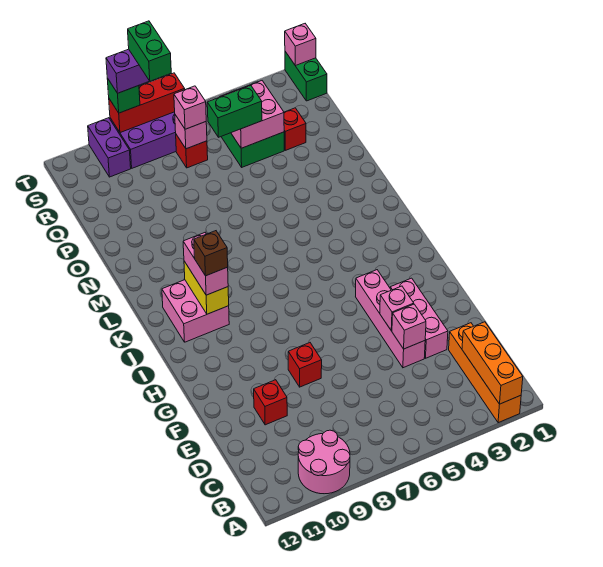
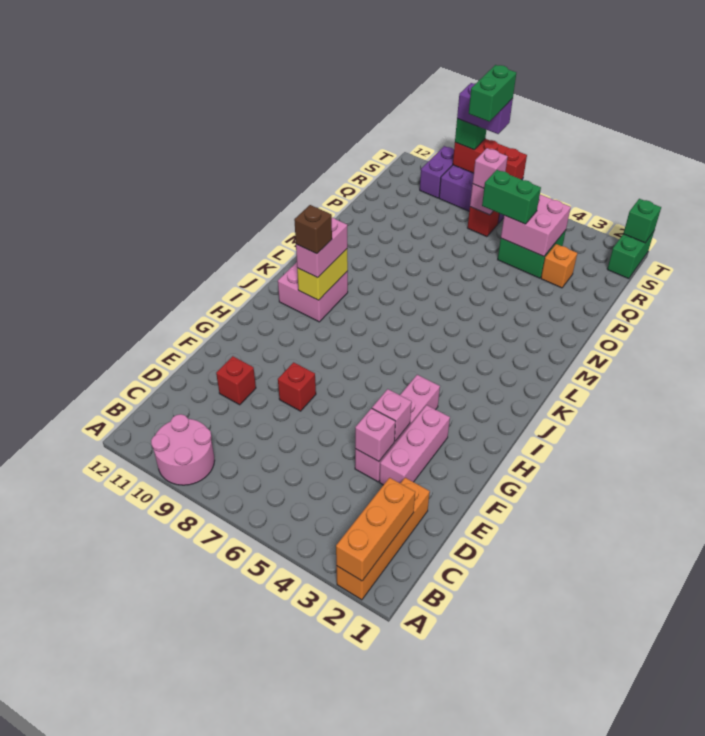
red brick Q3 level 1 -> orange brick Q3 level 1
pink brick T1 level 2 -> green brick T1 level 2

